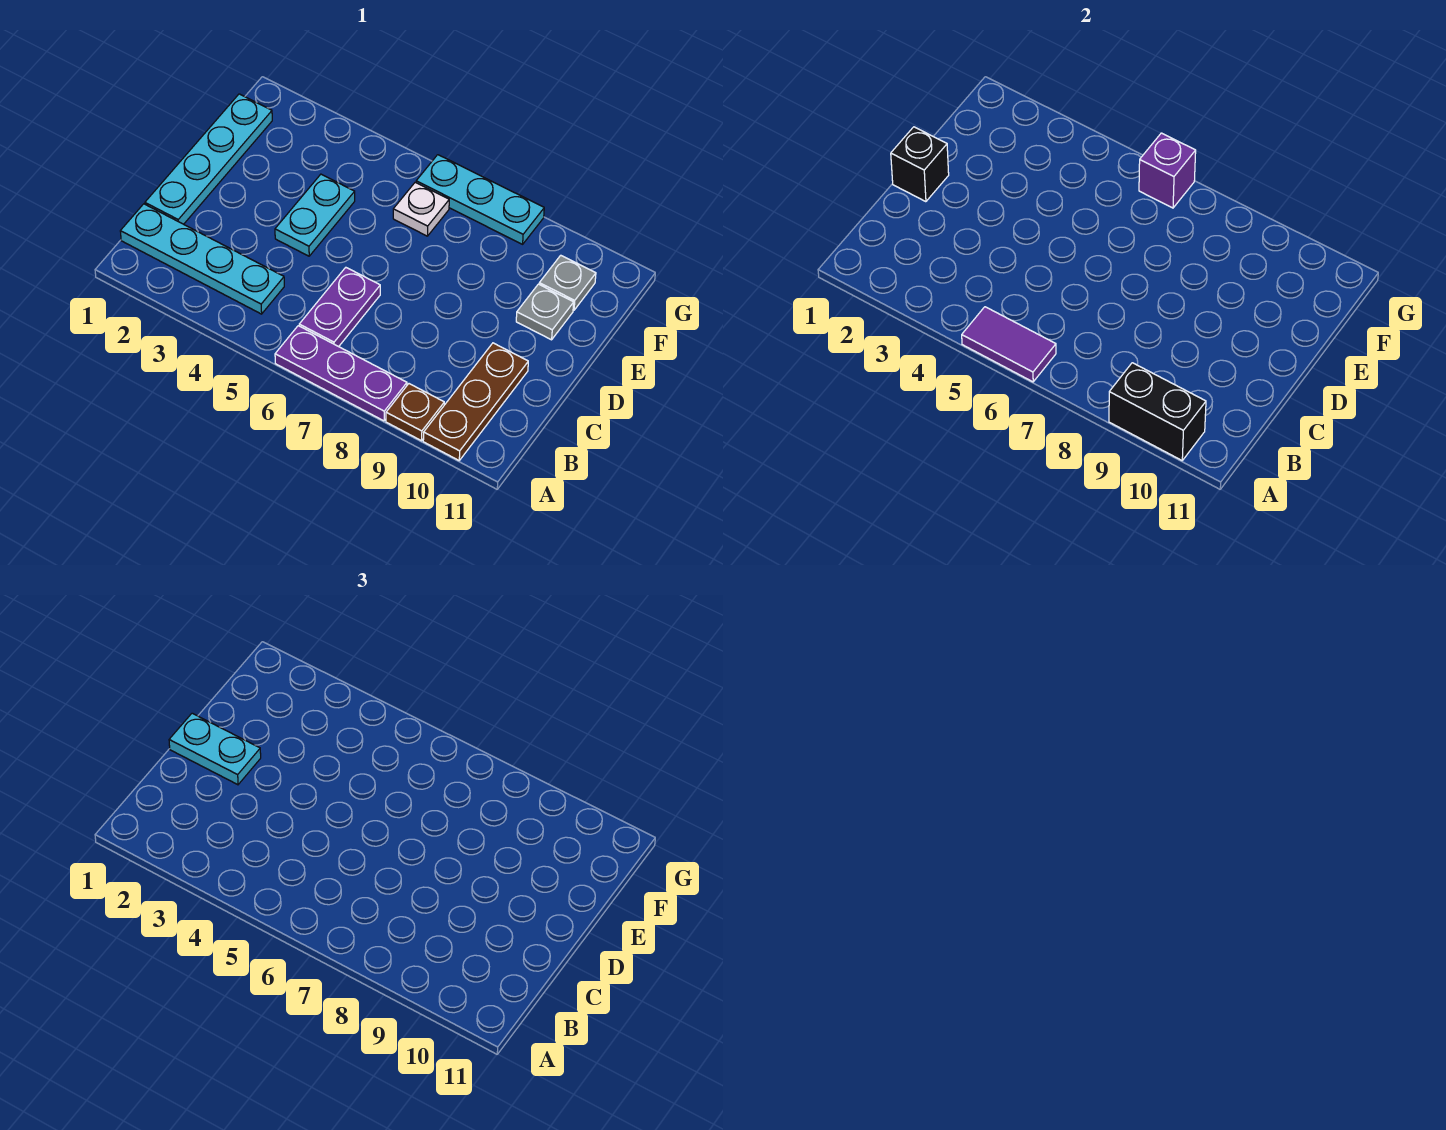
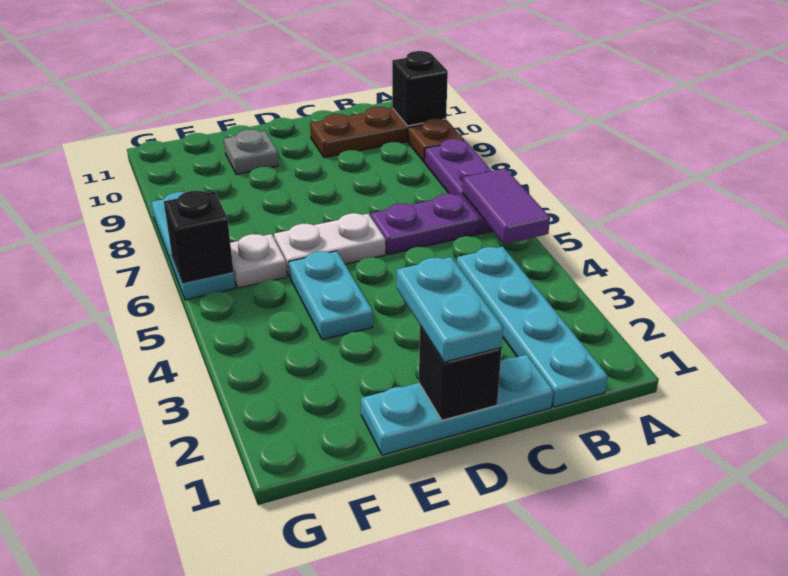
black brick A9:A10 level 2 -> black brick A10 level 2
cyan plate C1:F1 level 1 -> cyan plate C1:E1 level 1
cyan plate D4:E4 level 1 -> cyan plate E4:E5 level 1
none -> white plate D6:E6 level 1
grey plate F10 level 1 -> none
purple brick G6 level 2 -> black brick G6 level 2

